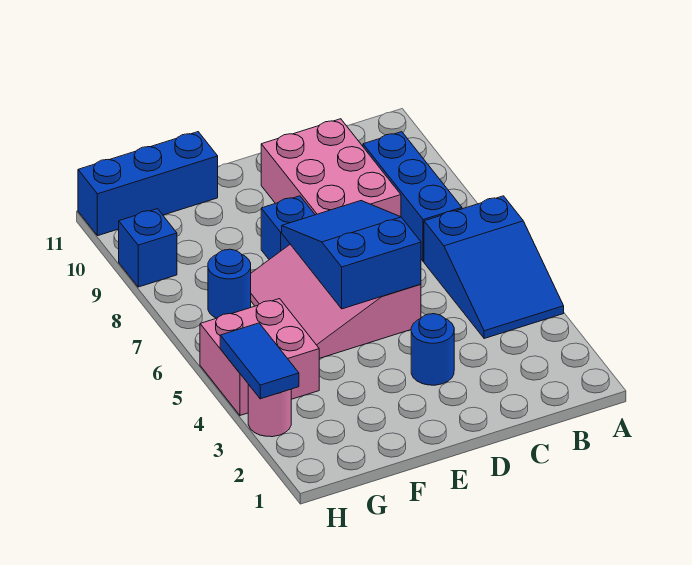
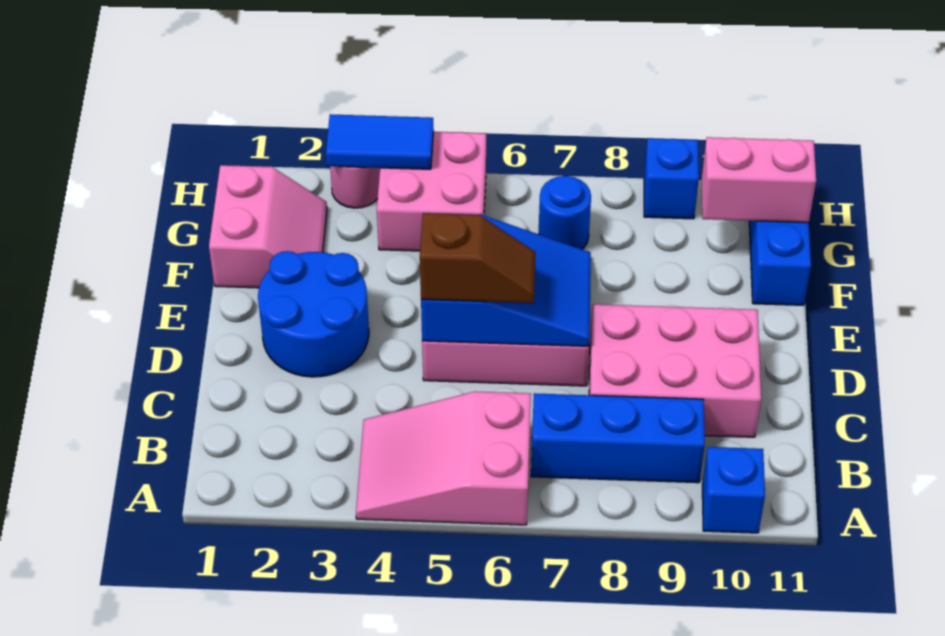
blue slope A4:B6 level 1 top 6 -> pink slope A4:B6 level 1 top 6
blue round brick D3 level 1 -> blue round brick D2:E3 level 1
none -> brown slope D5:D6 level 3 top 5
blue brick E8 level 1 -> blue brick A10 level 1
none -> pink slope F1:G2 level 1 top 1
none -> pink brick G10:G11 level 2

